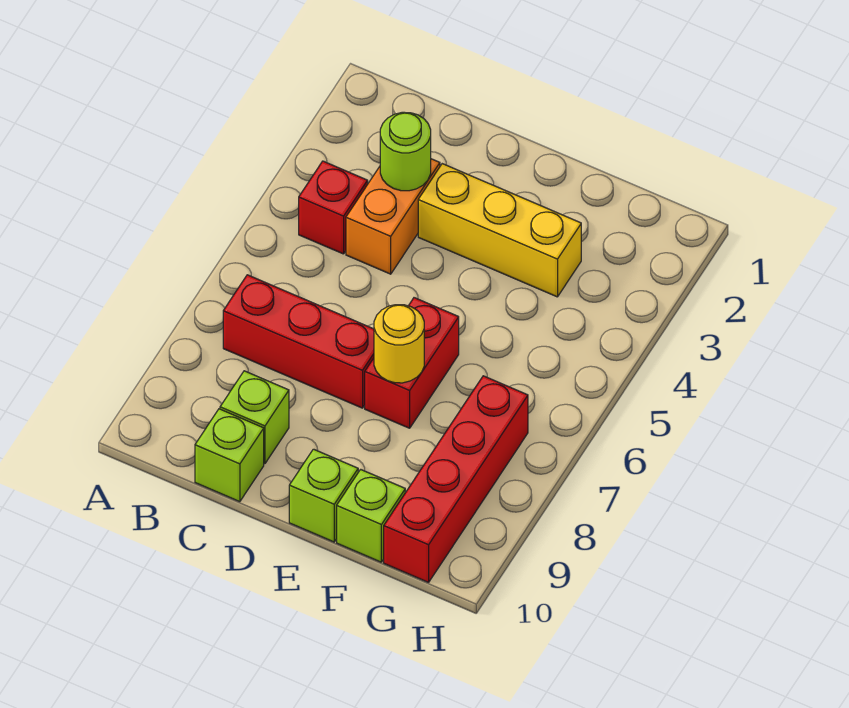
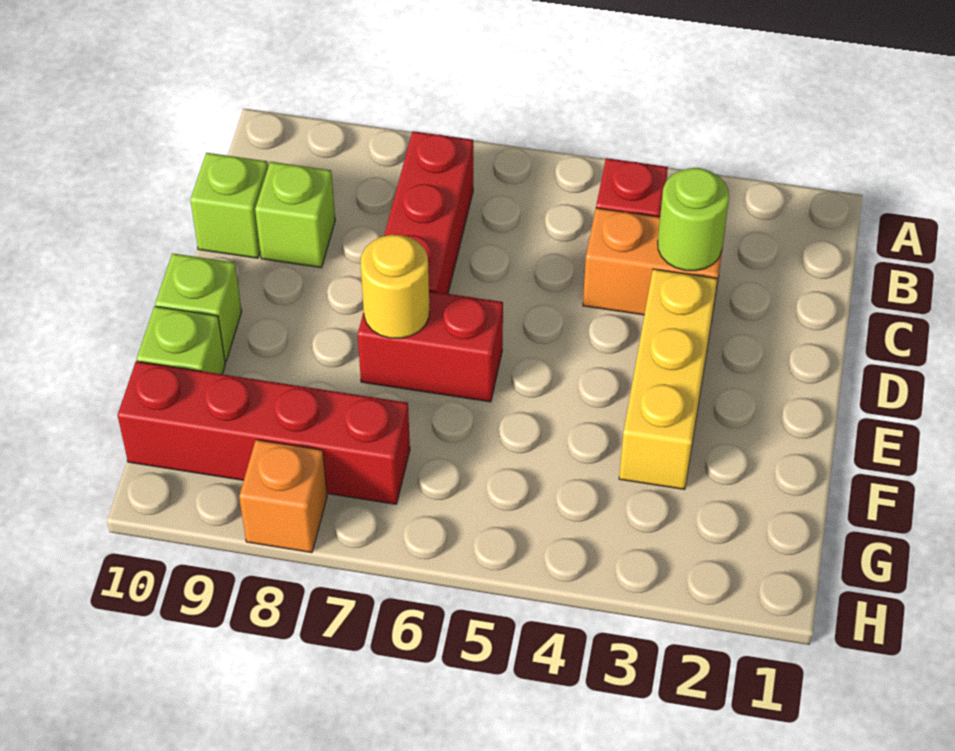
none -> orange brick H8 level 1

